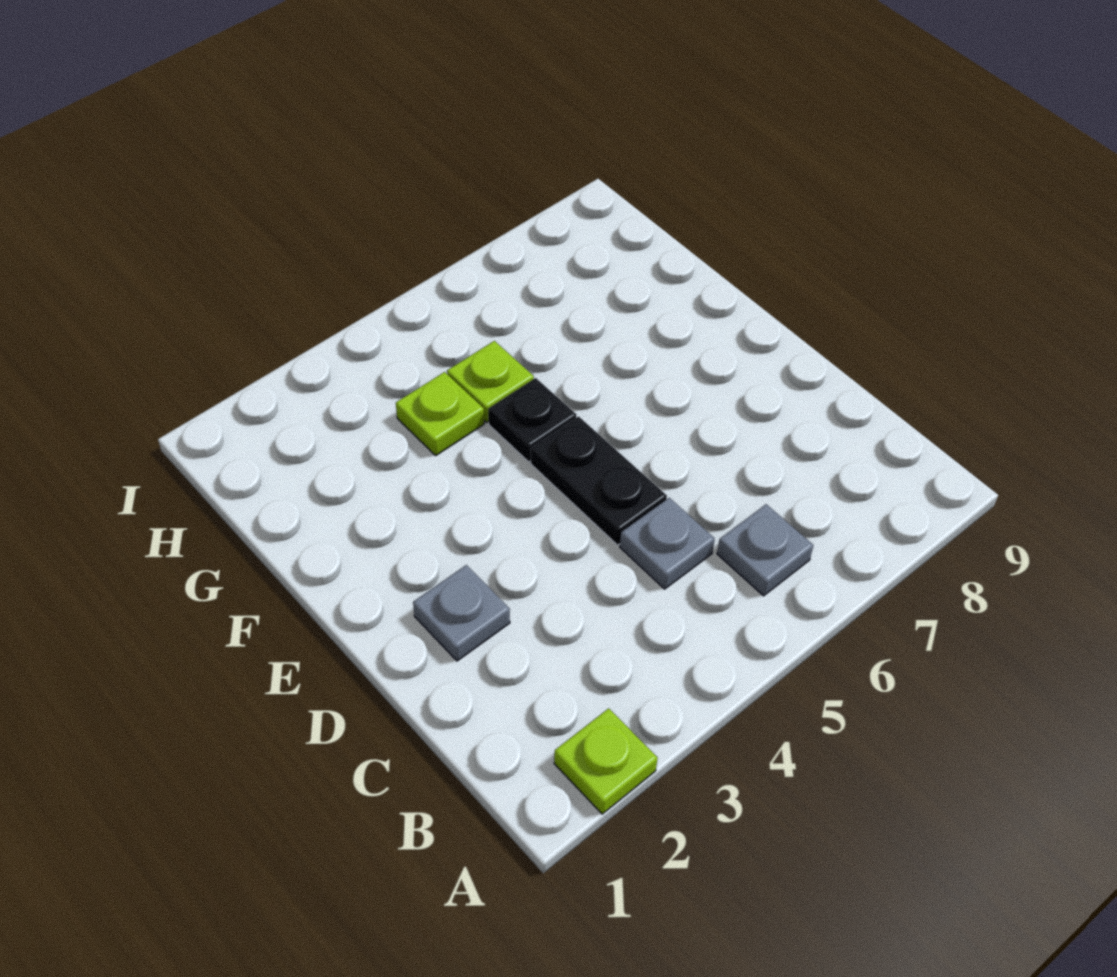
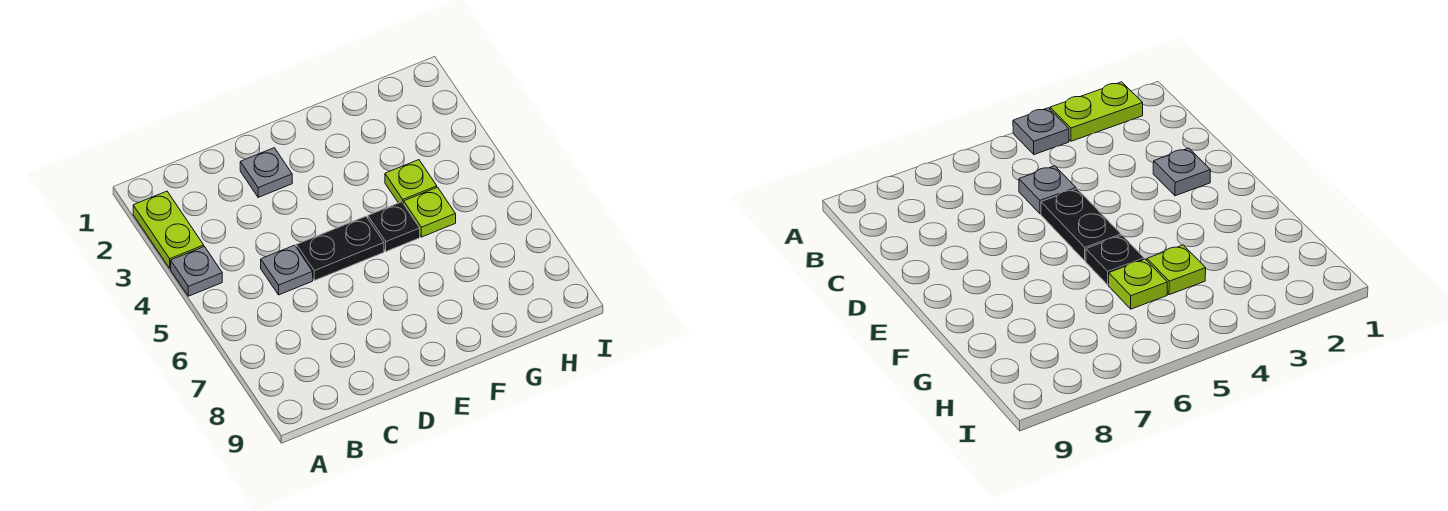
lime plate A2 level 1 -> lime plate A2:A3 level 1
grey plate B6 level 1 -> grey plate A4 level 1

